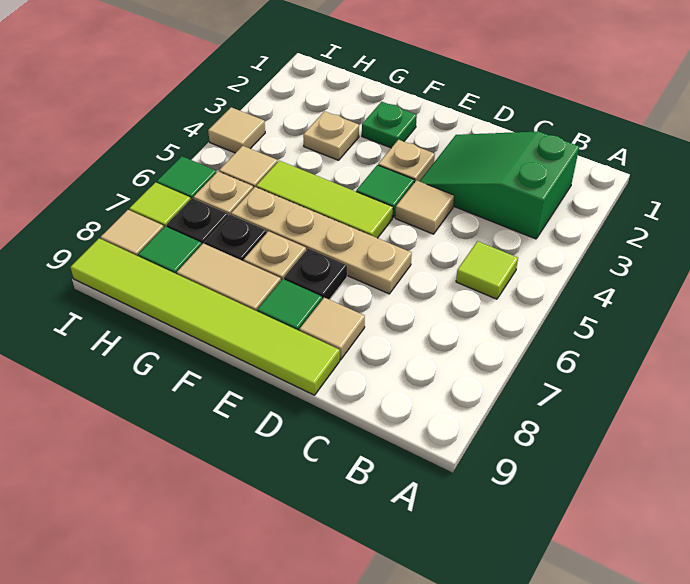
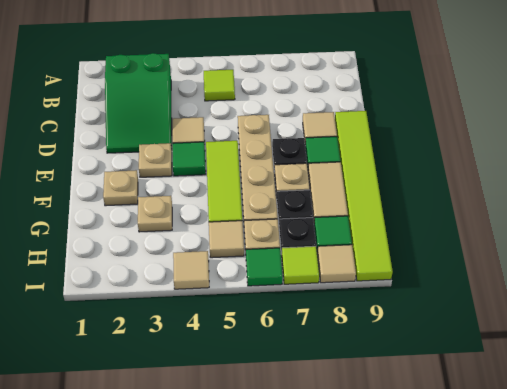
green plate F2 level 1 -> tan plate F2 level 1

